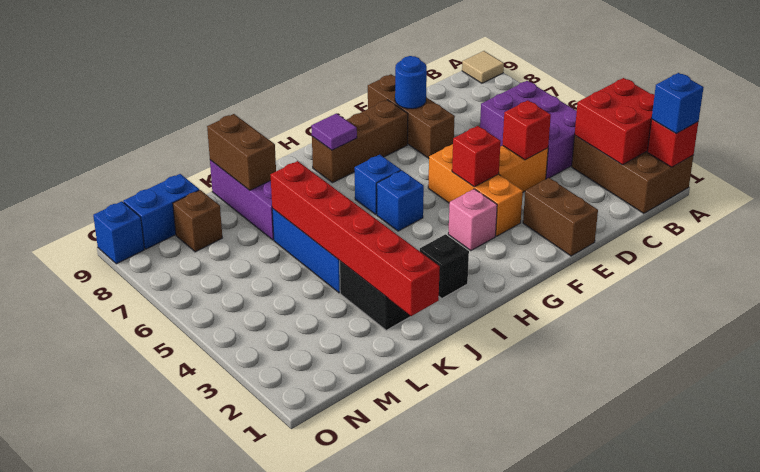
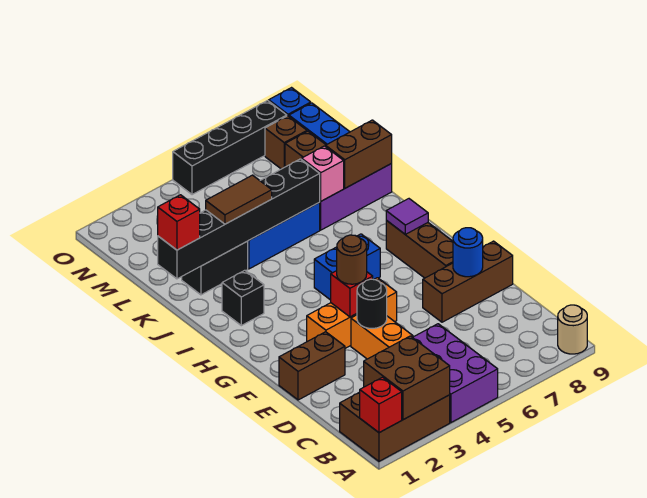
blue brick A1 level 3 -> none
red brick A2:B3 level 2 -> brown brick A2:B3 level 2
tan tile A9 level 1 -> tan round brick A9 level 1
purple brick B4:C6 level 1 -> purple brick A4:C5 level 1
red brick D4 level 2 -> red brick K1 level 3
none -> black round brick E4 level 2
none -> brown round brick F4 level 3
pink brick G3 level 1 -> pink brick K7 level 2
red brick K1:K6 level 2 -> black brick K1:K6 level 2
none -> brown tile K3:K4 level 3
none -> brown brick N8 level 1
none -> black brick O5:O8 level 1

